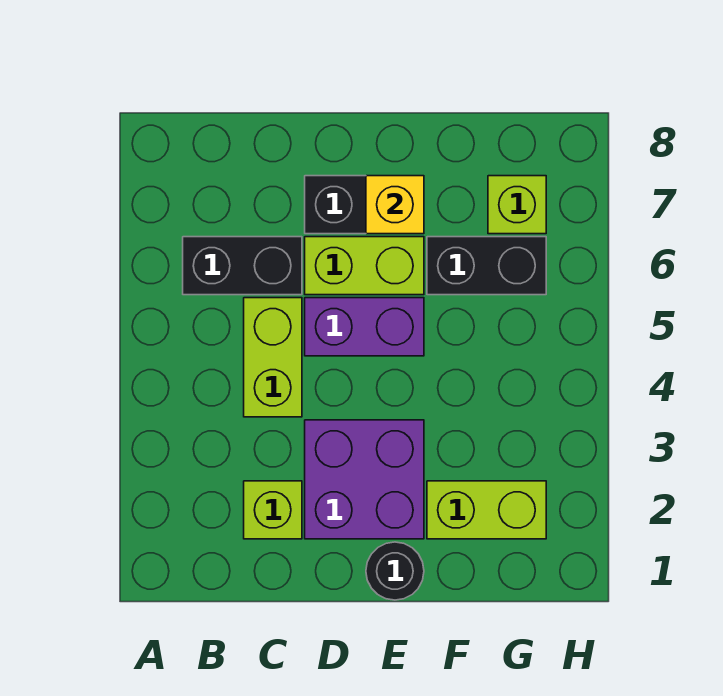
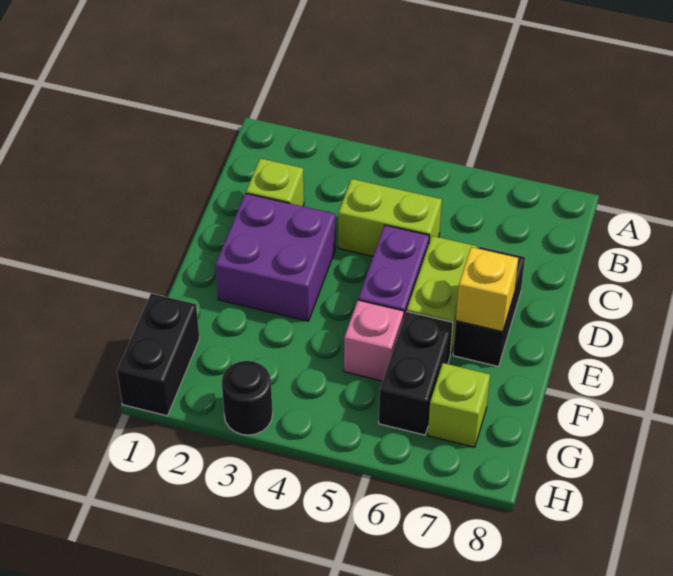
black brick B6:C6 level 1 -> black brick G1:H1 level 1
black round brick E1 level 1 -> black round brick H3 level 1
lime brick F2:G2 level 1 -> none
none -> pink brick F5 level 1

